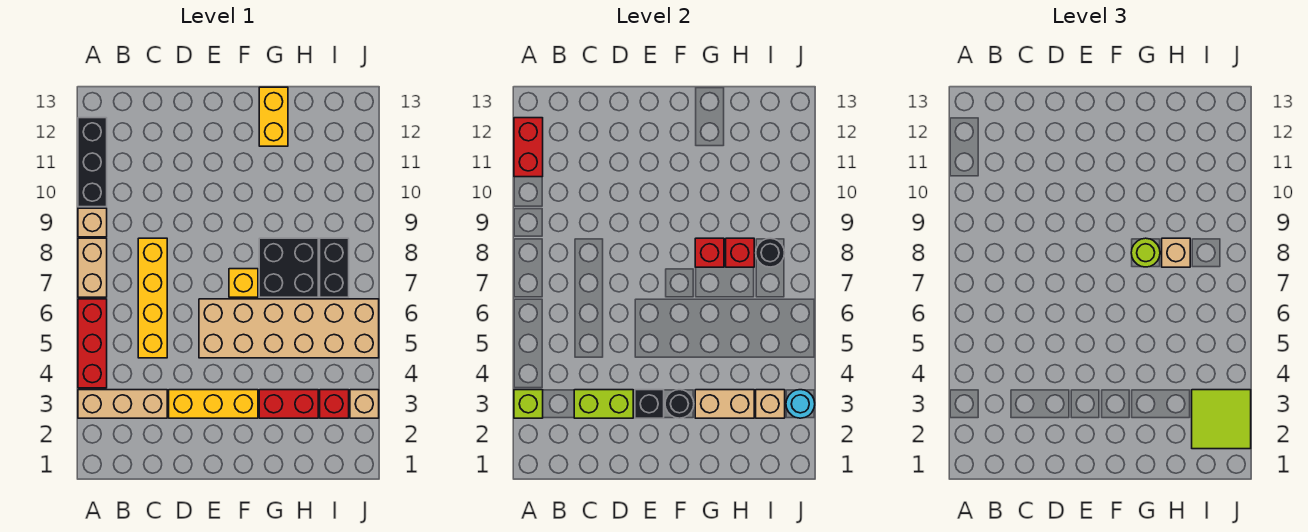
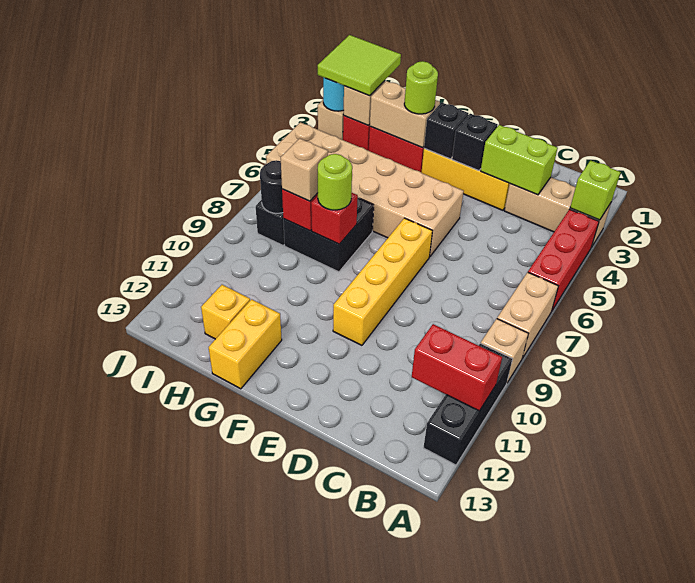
red brick A11:A12 level 2 -> red brick A11:B11 level 2
yellow brick C5:C8 level 1 -> yellow brick E7:E10 level 1
black round brick F3 level 2 -> black brick F3 level 2
yellow brick F7 level 1 -> yellow brick H12 level 1
none -> lime round brick G3 level 3

